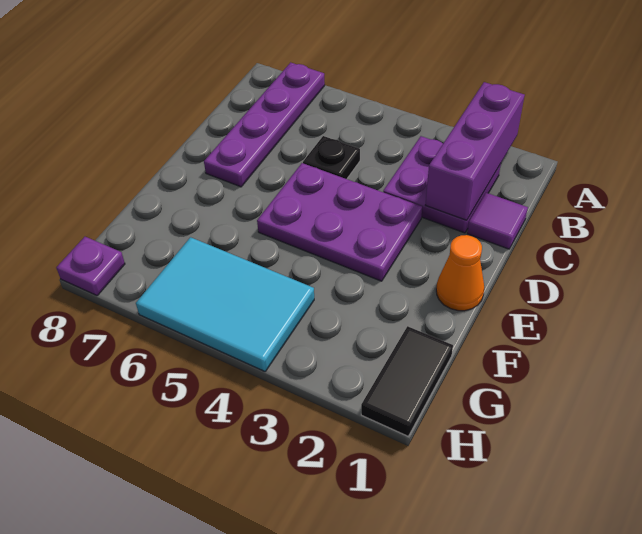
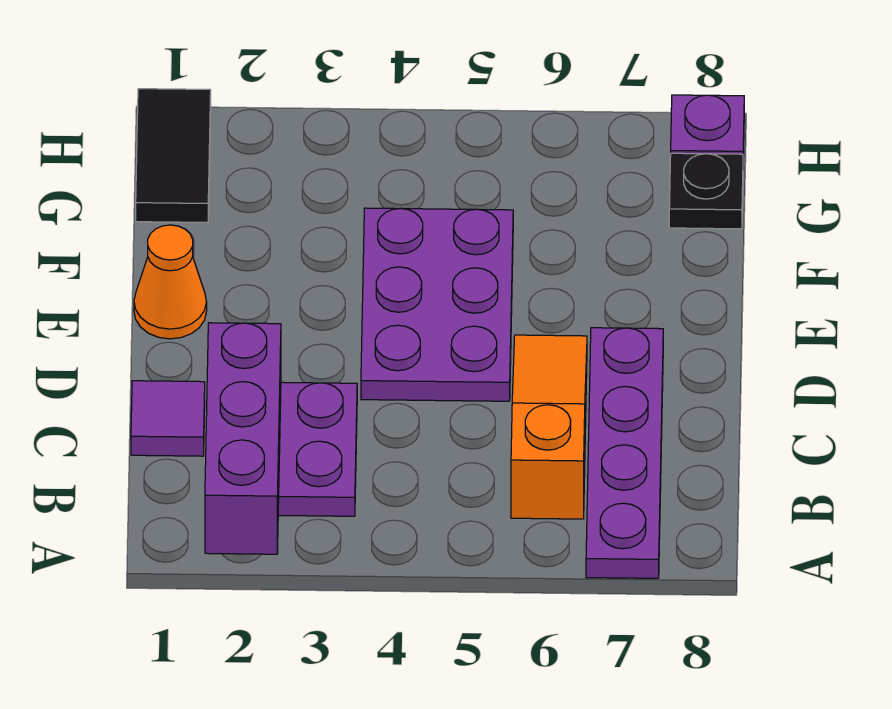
none -> orange slope B6:D6 level 1 top B
black plate C5 level 1 -> black plate G8 level 1
purple plate D3:E5 level 1 -> purple plate D4:F5 level 1
cyan tile G4:H6 level 1 -> none

